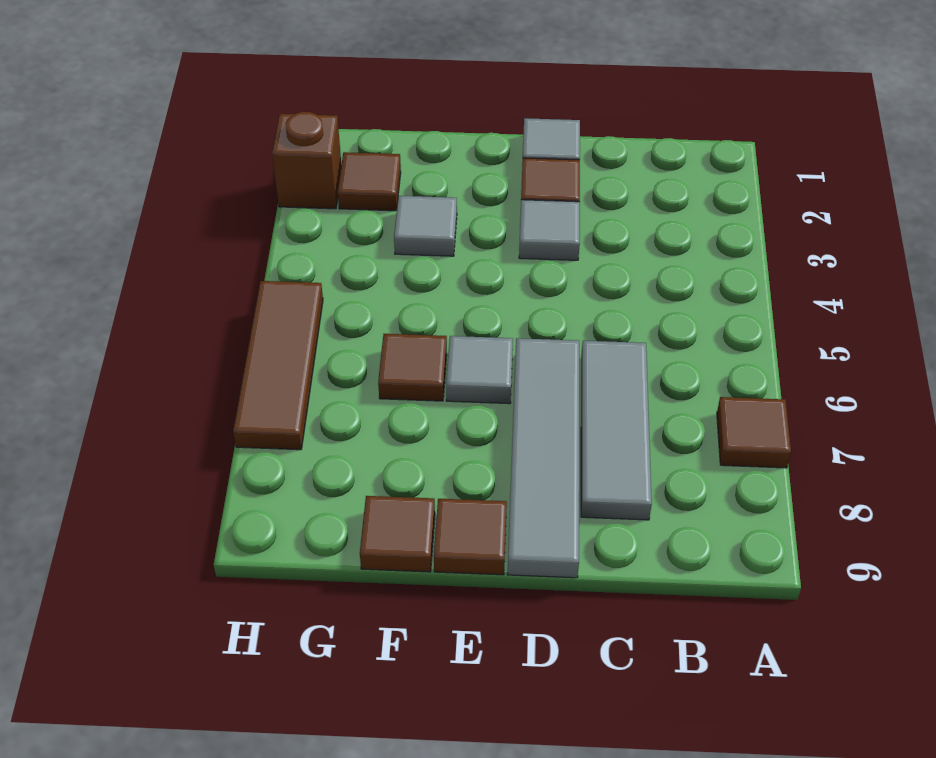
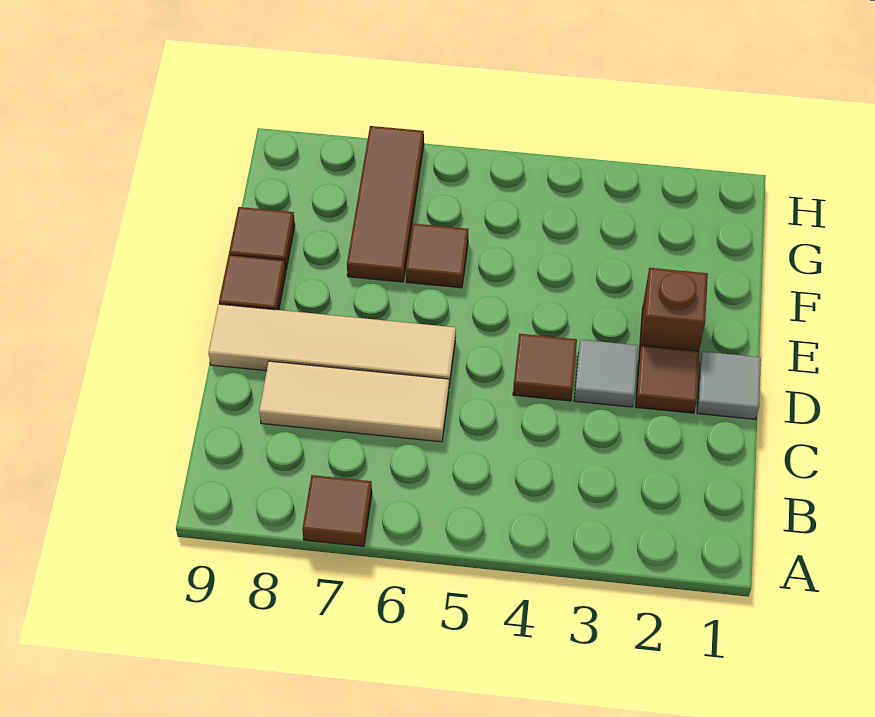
grey tile C6:C8 level 1 -> tan tile C6:C8 level 1
grey tile D6:D9 level 1 -> tan tile D6:D9 level 1
grey tile E6 level 1 -> none
grey tile F3 level 1 -> none
brown tile G2 level 1 -> brown tile D4 level 1
brown brick H2 level 1 -> brown brick E2 level 1
brown tile H5:H7 level 1 -> brown tile F7:H7 level 1

